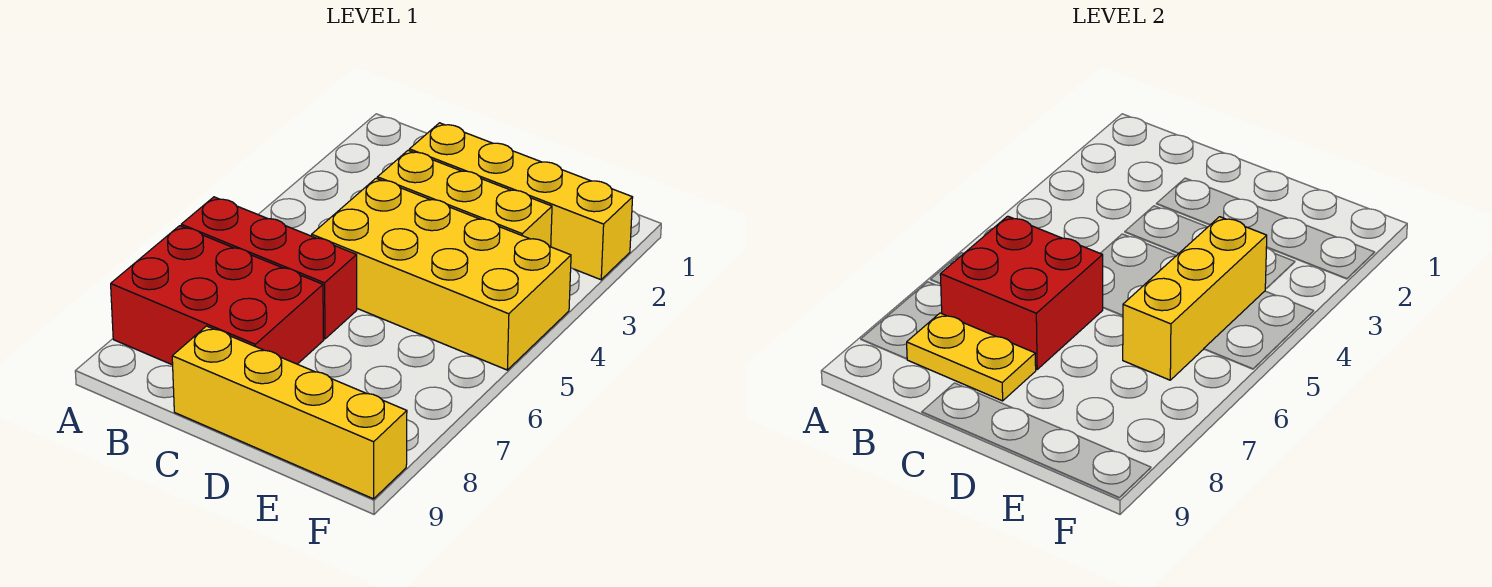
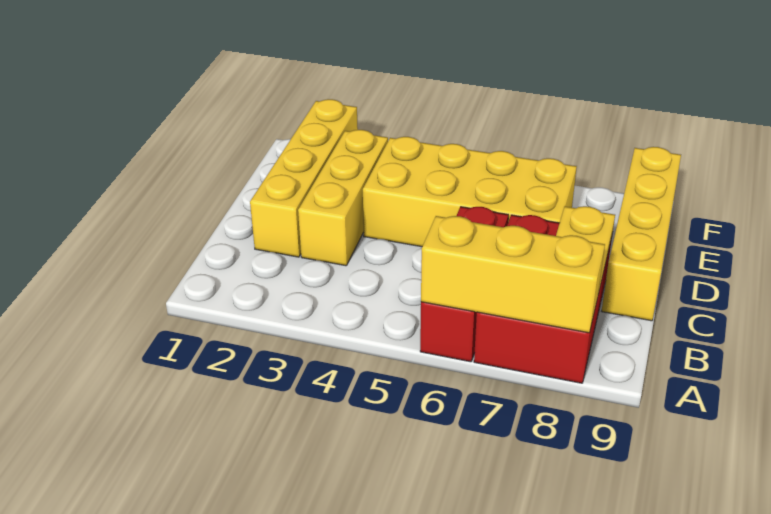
red brick B6:C7 level 2 -> none
yellow brick C4:F5 level 1 -> yellow brick D4:E7 level 1
yellow brick E4:E6 level 2 -> yellow brick A6:A8 level 2

